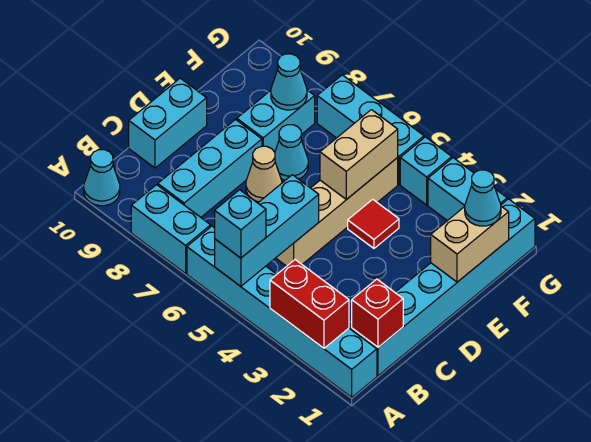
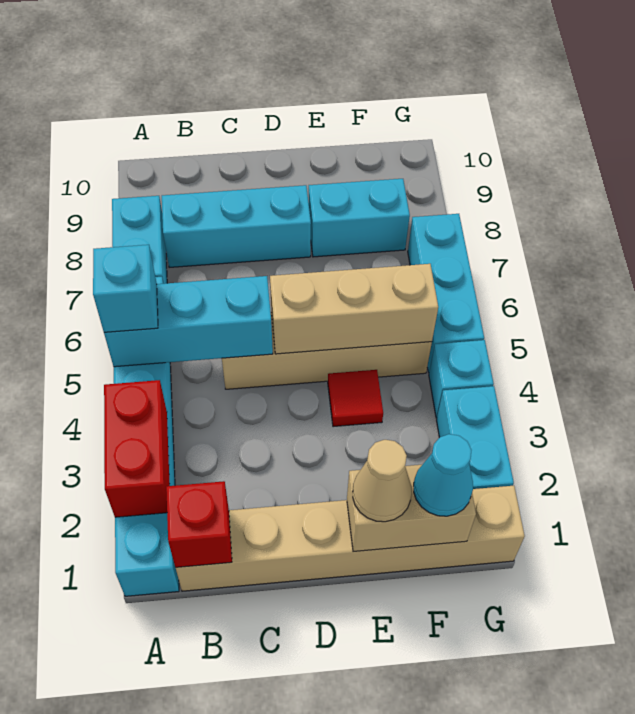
cyan cone A10 level 1 -> none
cyan brick B1:G1 level 1 -> tan brick B1:G1 level 1
cyan brick C10:D10 level 1 -> none
tan cone D7 level 1 -> tan cone E1 level 3
tan brick E5:F5 level 2 -> tan brick D5:F5 level 2
cyan cone E7 level 1 -> none
cyan cone F8 level 2 -> none

